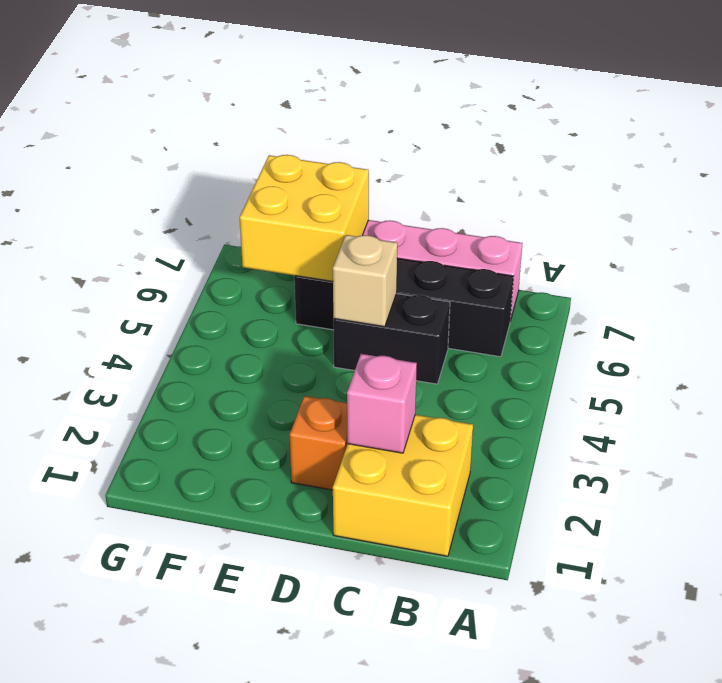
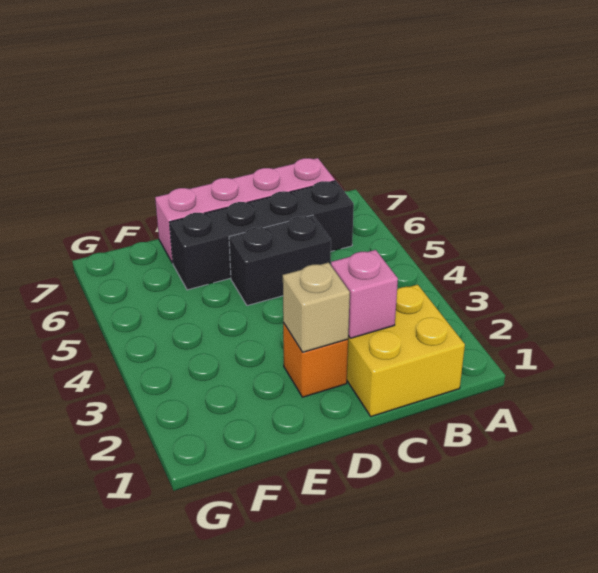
tan brick D5 level 2 -> tan brick D2 level 2
yellow brick E6:F7 level 2 -> none

